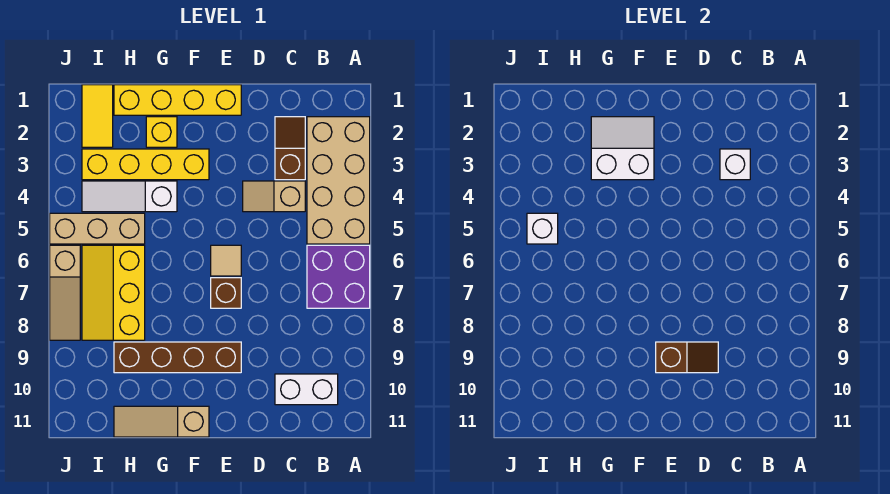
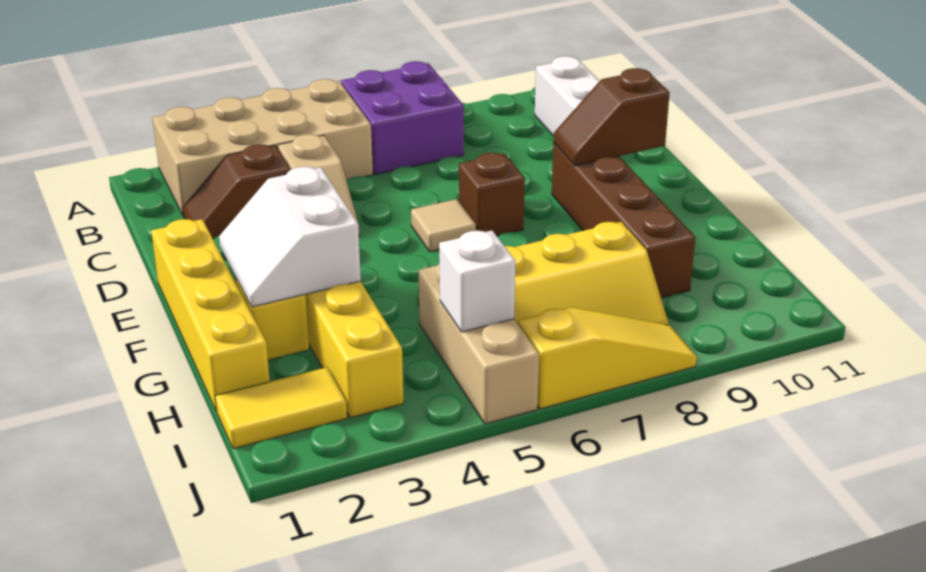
white brick C3 level 2 -> none
brown slope D9:E9 level 2 top E -> brown slope E9:E10 level 2 top 10
tan slope F11:H11 level 1 top F -> none
white slope G4:I4 level 1 top G -> none
tan slope J6:J8 level 1 top 6 -> yellow slope J6:J8 level 1 top 6

